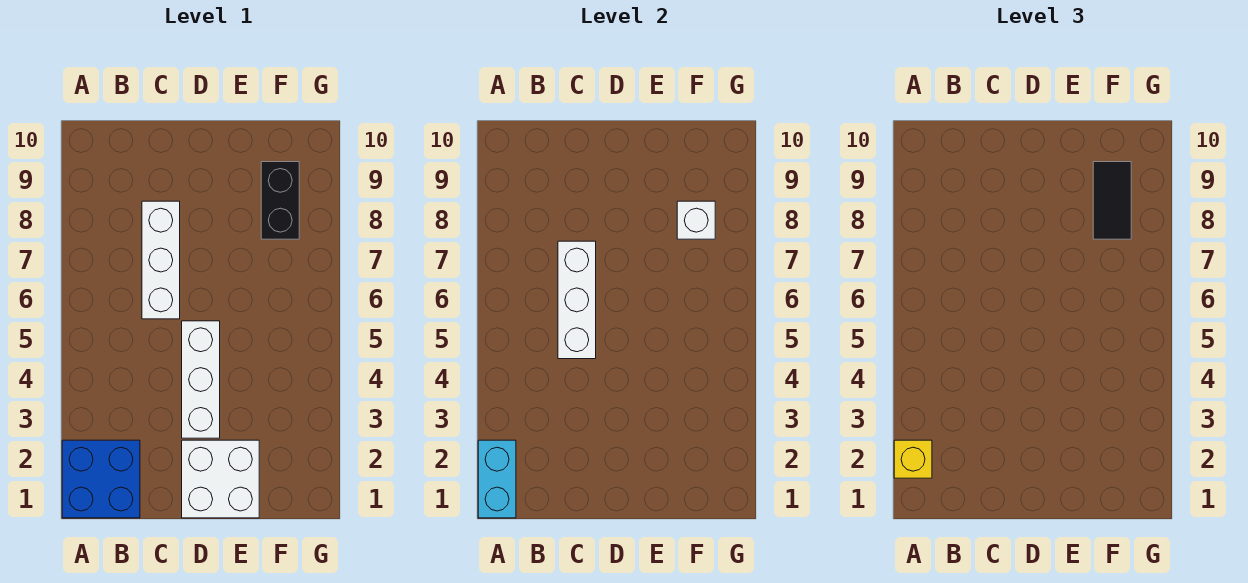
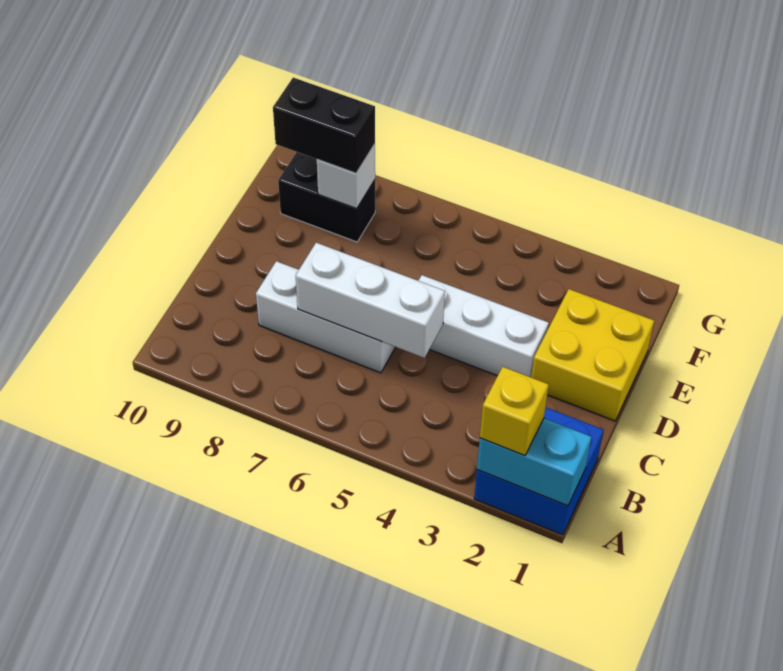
white brick D1:E2 level 1 -> yellow brick D1:E2 level 1
black tile F8:F9 level 3 -> black brick F8:F9 level 3

